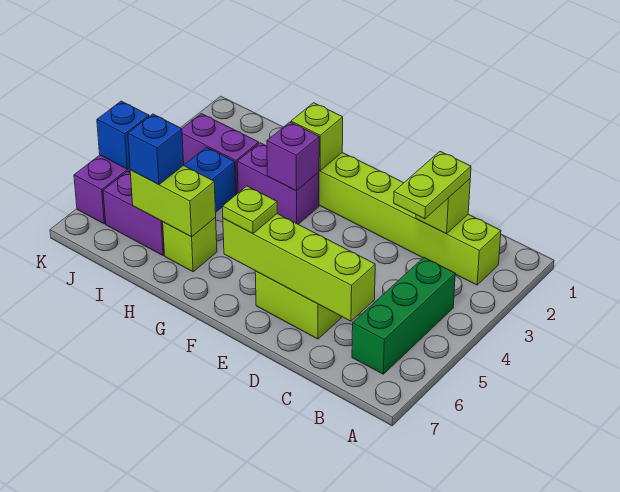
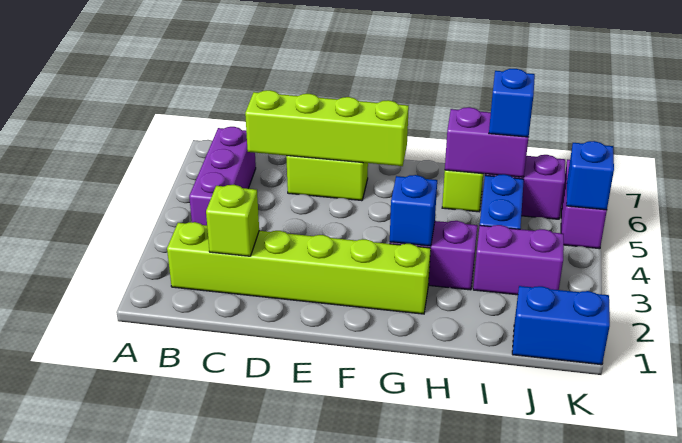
green brick B4:B6 level 1 -> purple brick B4:B6 level 1
lime plate C2:C3 level 3 -> none
lime plate F6 level 3 -> none
lime brick G2 level 2 -> none
purple brick G3 level 2 -> blue brick G3 level 2
lime brick H6:I6 level 2 -> purple brick H6:I6 level 2
none -> blue brick J1:K1 level 1

